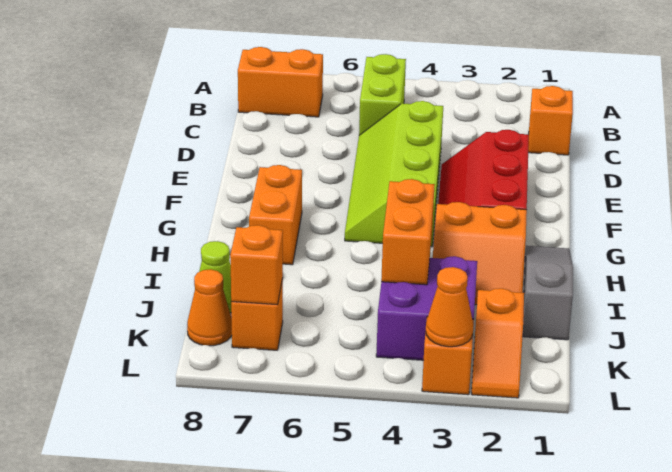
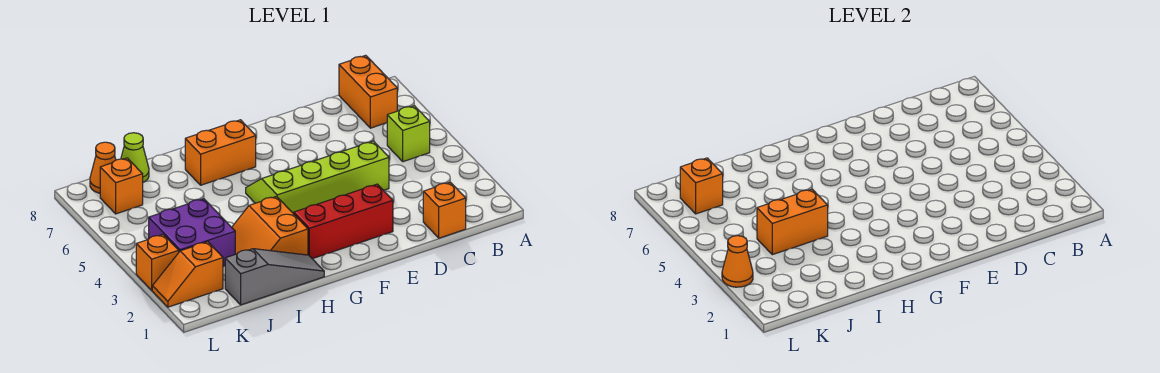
lime brick B5:C5 level 1 -> lime brick B5 level 1

